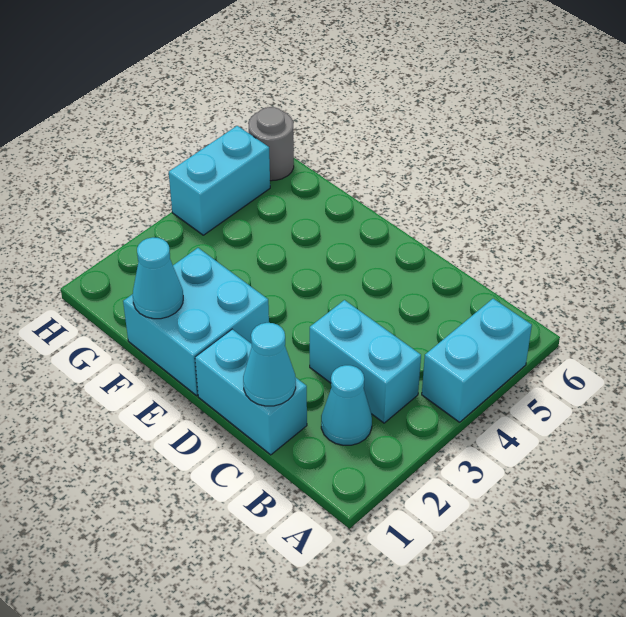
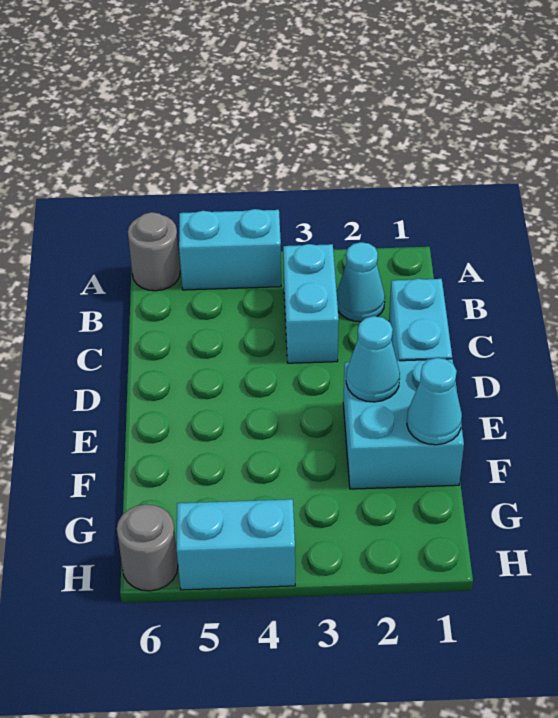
none -> grey round brick A6 level 1
cyan cone C1 level 2 -> cyan cone E2 level 2

